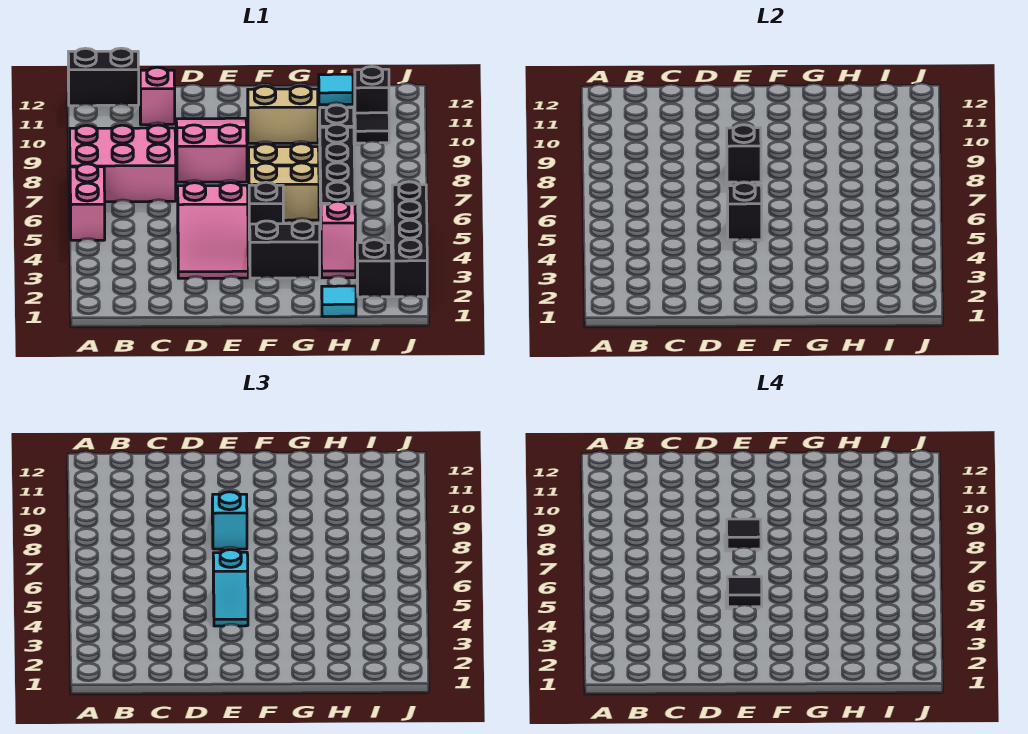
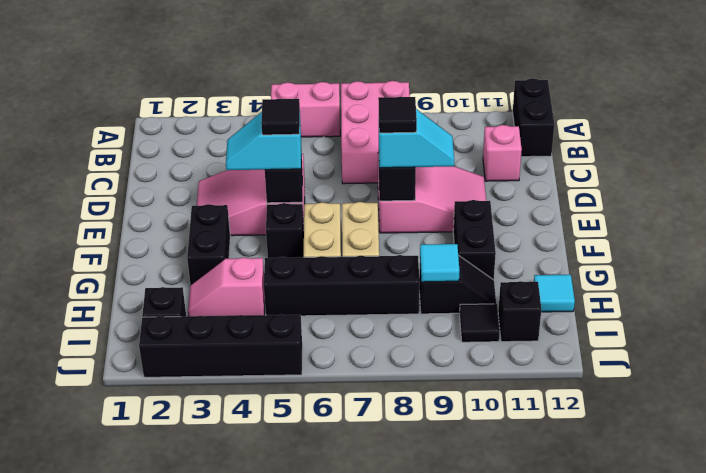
tan brick F10:G10 level 1 -> black brick F10:G10 level 1
cyan tile H1 level 1 -> cyan tile H9 level 2

